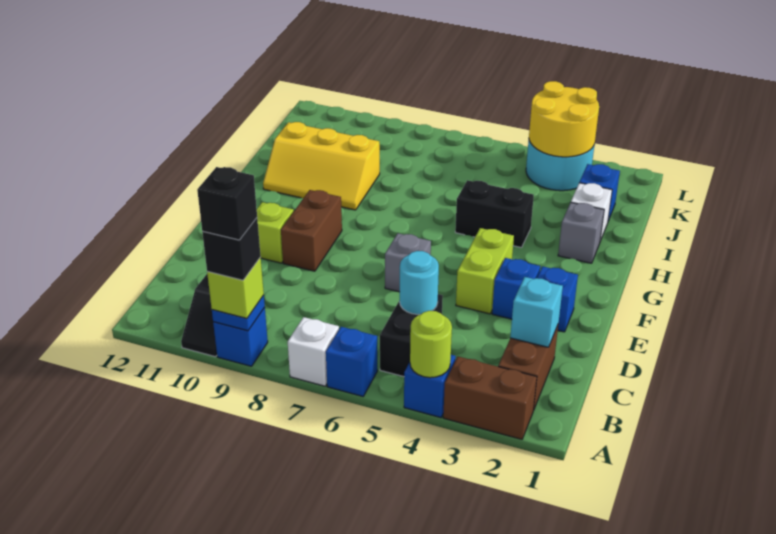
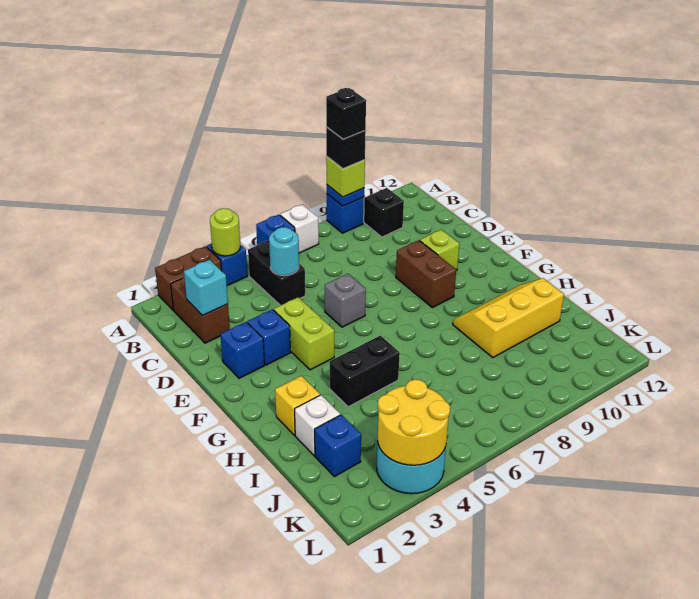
grey brick H2 level 1 -> yellow brick H2 level 1

